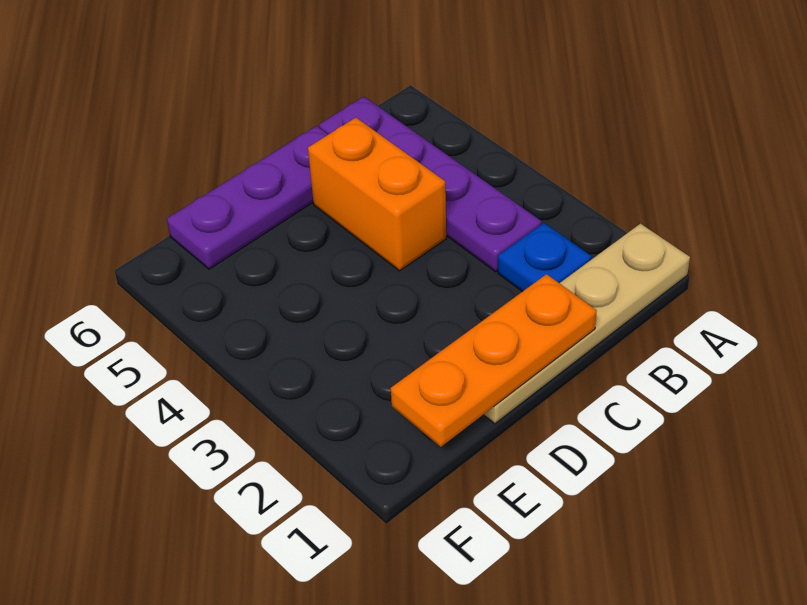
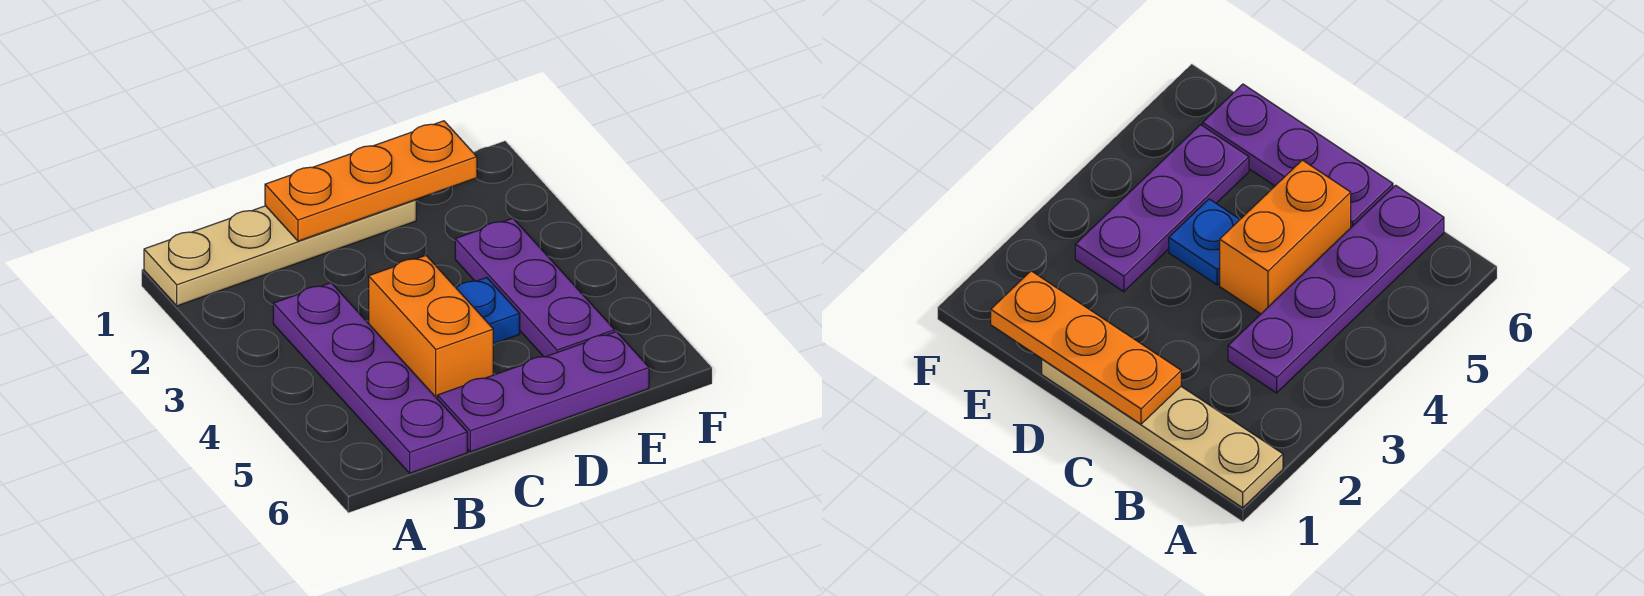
blue plate B2 level 1 -> blue plate D4 level 1
none -> purple plate E3:E5 level 1

